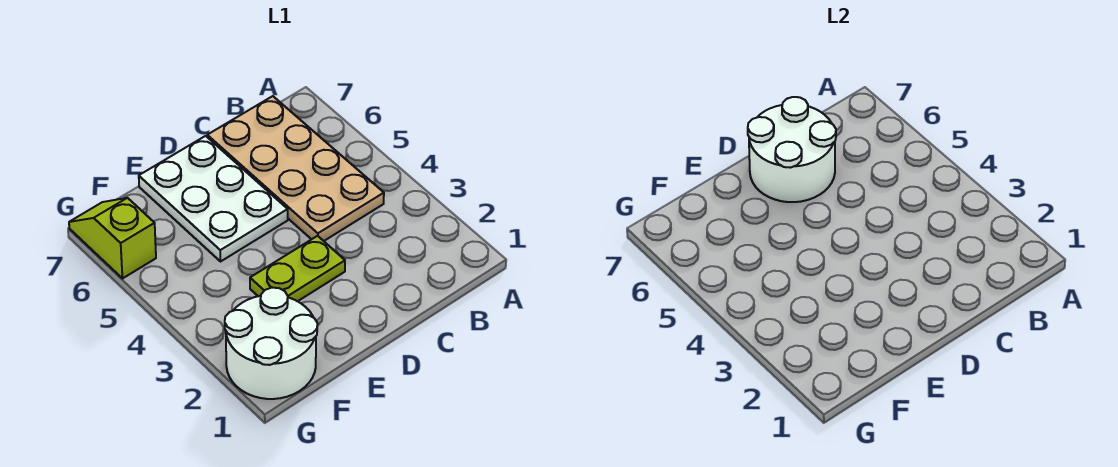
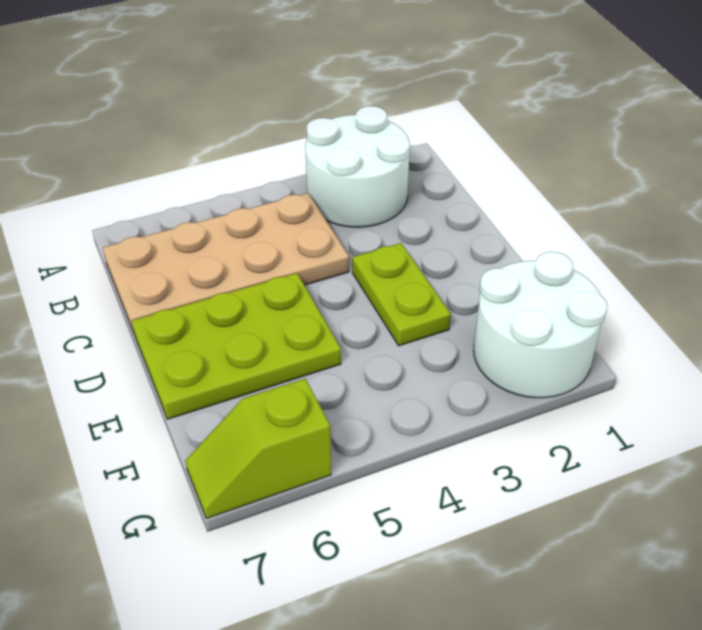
white round brick C6:D7 level 2 -> white round brick A2:B3 level 1
white plate D5:E7 level 1 -> lime plate D5:E7 level 1

